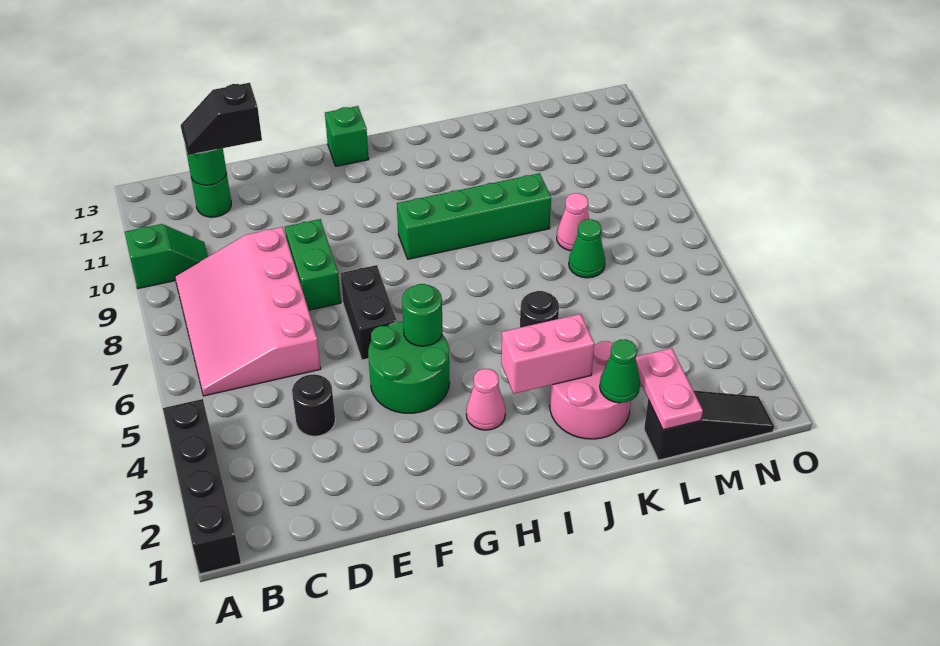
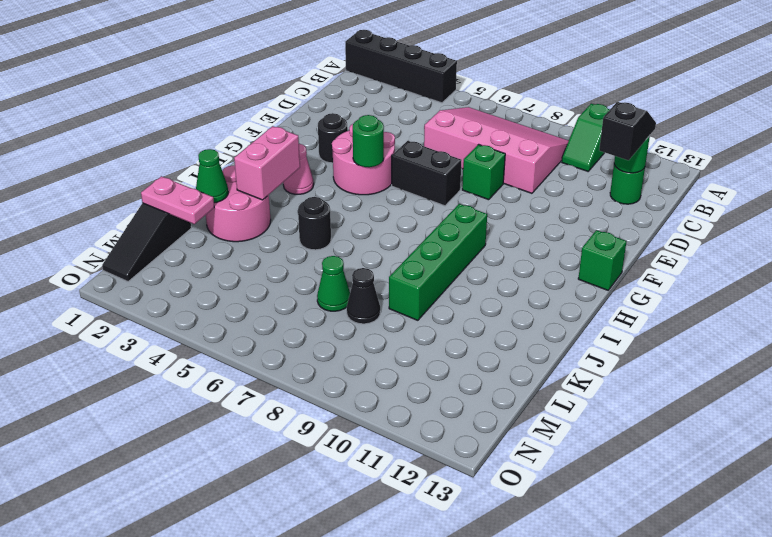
black round brick D4 level 1 -> black round brick F3 level 1
green brick E8:E9 level 1 -> green brick E8 level 1
green round brick F4:G5 level 1 -> pink round brick F4:G5 level 1
pink cone L8 level 1 -> black cone L8 level 1

